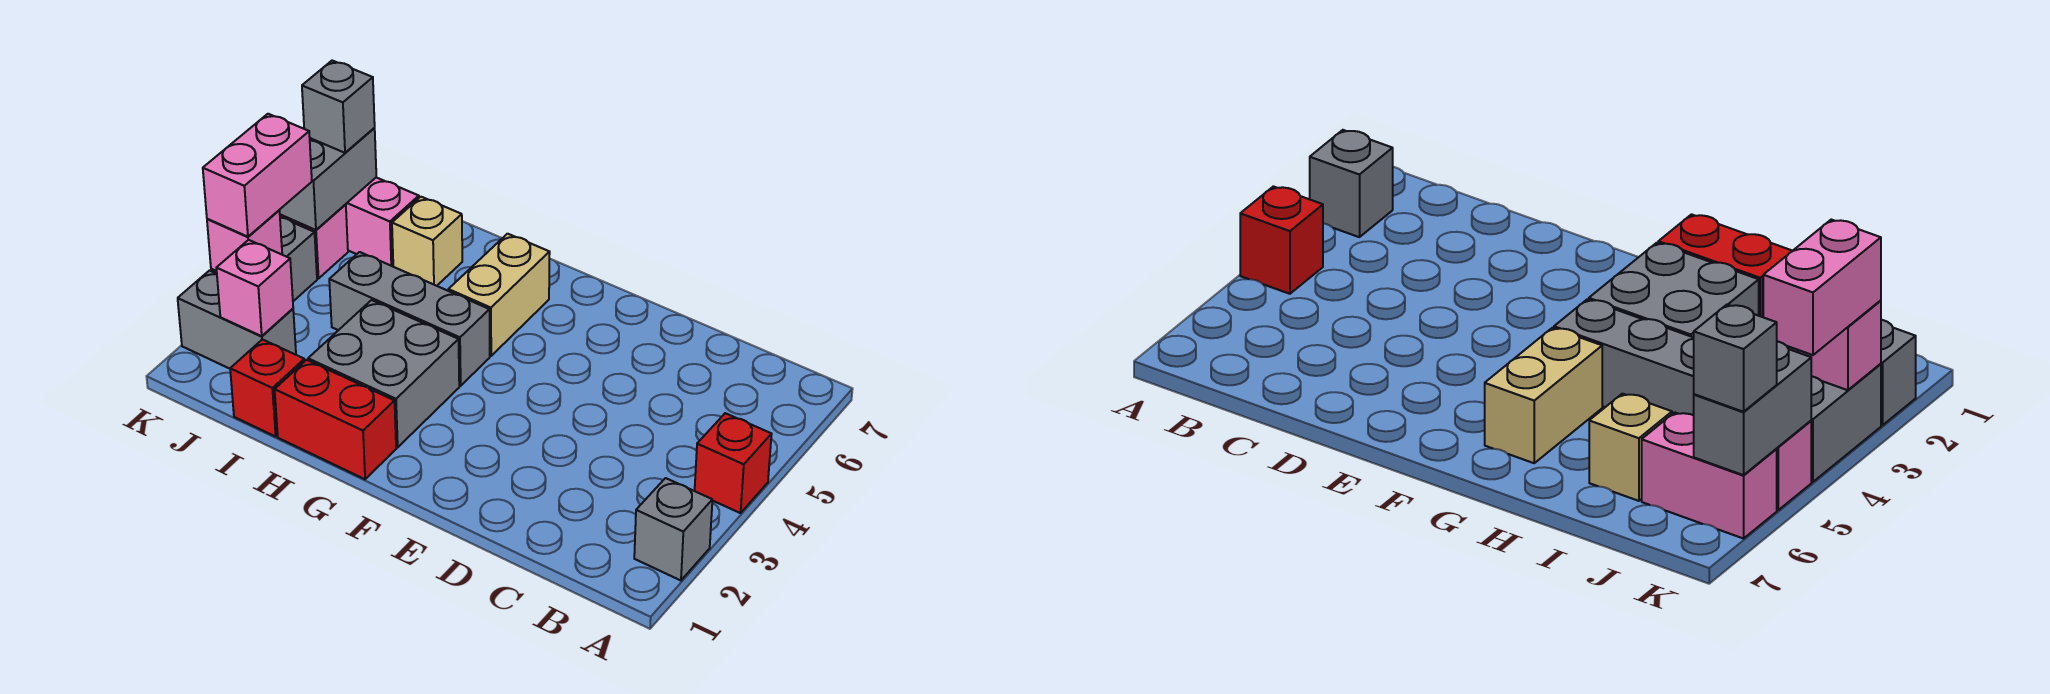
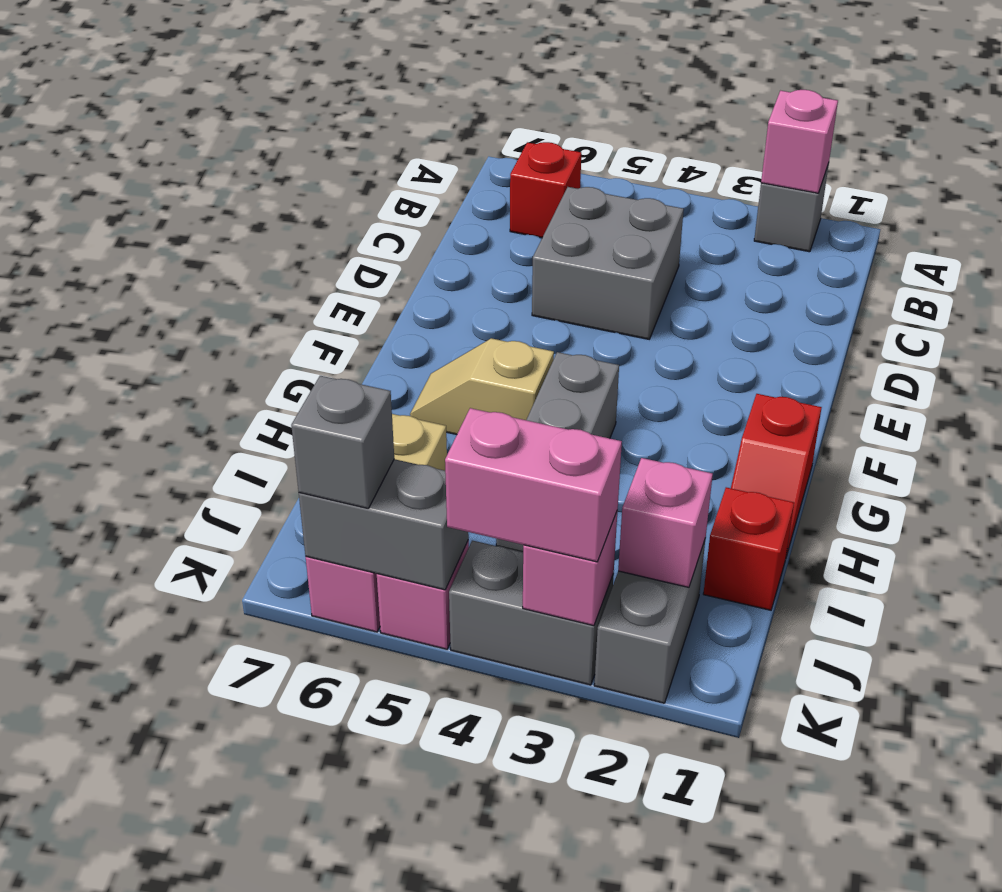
none -> pink brick A2 level 2
red brick A4 level 1 -> red brick B6 level 1
red brick G1:H1 level 1 -> red slope G1:H1 level 1 top G
grey brick G2:H3 level 1 -> grey brick C4:D5 level 1
tan brick G5:G6 level 1 -> tan slope G5:G6 level 1 top 5

